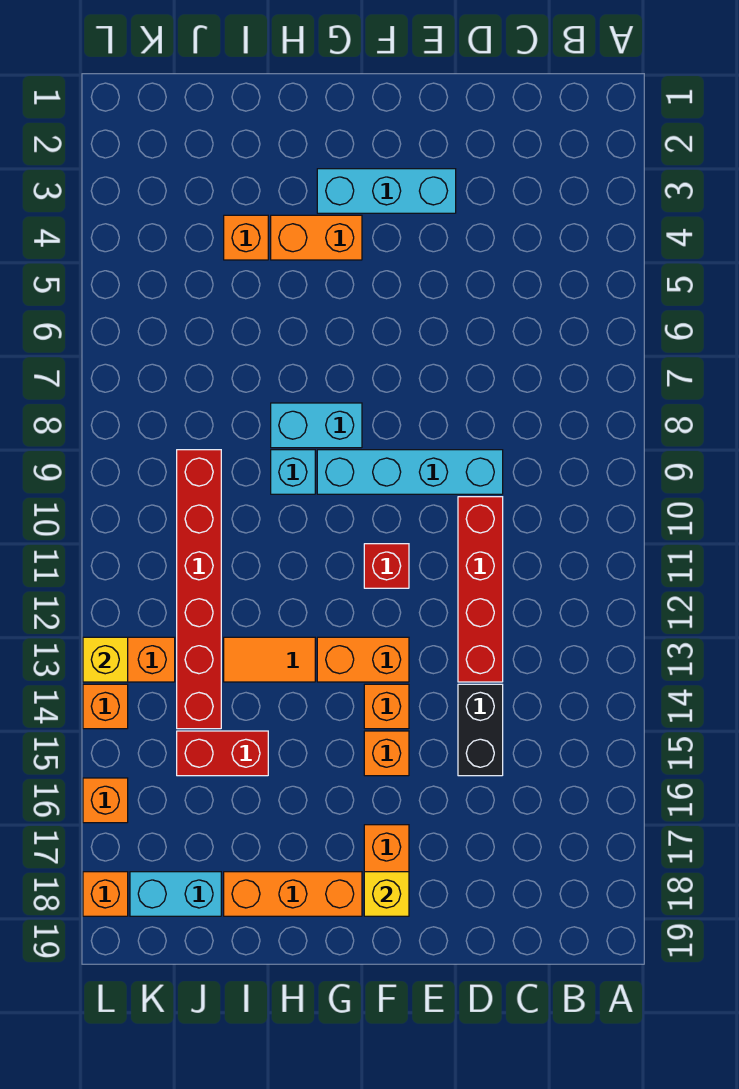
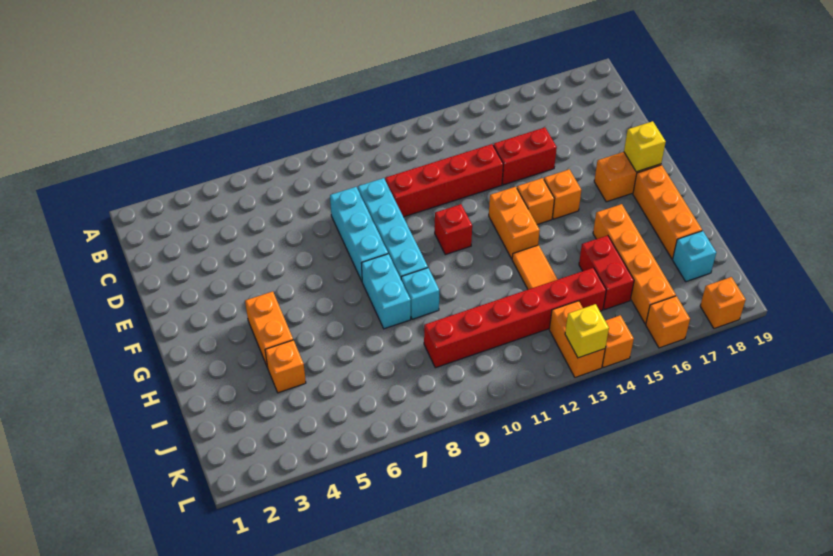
black brick D14:D15 level 1 -> red brick D14:D15 level 1
cyan brick E3:G3 level 1 -> cyan brick D8:F8 level 1
none -> orange brick H16:K16 level 1
cyan brick J18:K18 level 1 -> cyan brick J18 level 1

